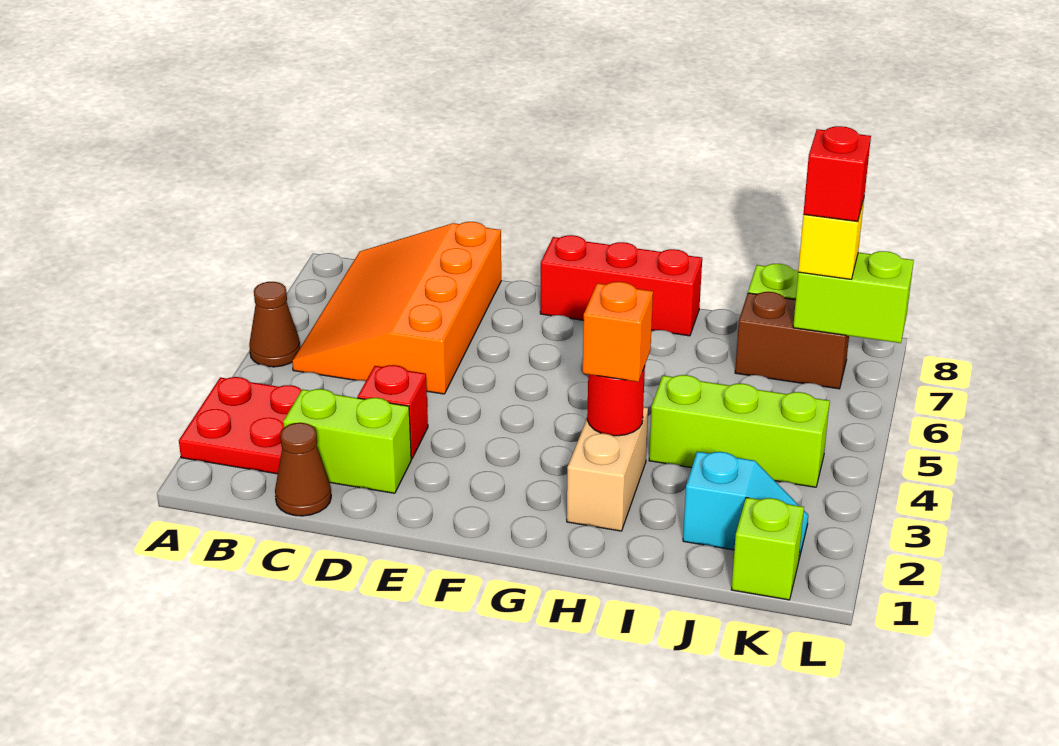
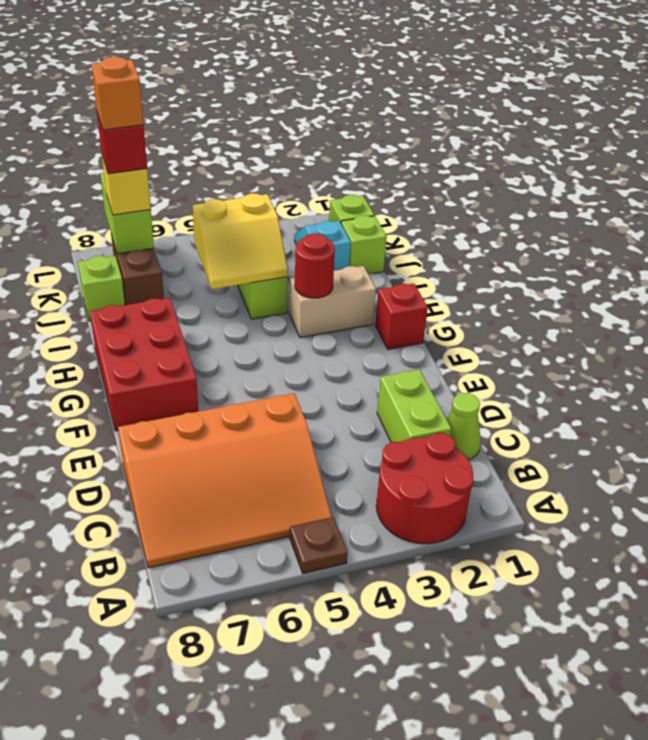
red plate A2:B3 level 1 -> red round brick A2:B3 level 1
brown cone A5 level 1 -> brown plate A5 level 1
brown cone C1 level 1 -> lime cone C1 level 1
red brick D3 level 1 -> red brick G1 level 1
red brick F8:H8 level 1 -> red brick F7:H8 level 1
orange brick H3 level 3 -> orange brick K7 level 5
none -> yellow slope I4:J5 level 2 top J
none -> lime brick J1 level 1

